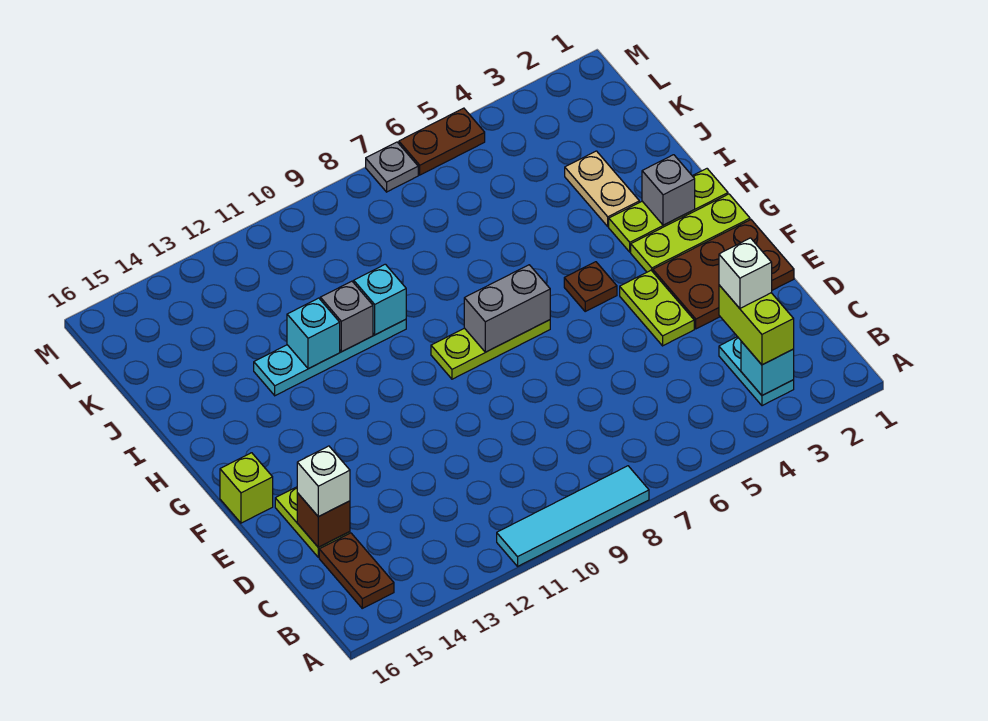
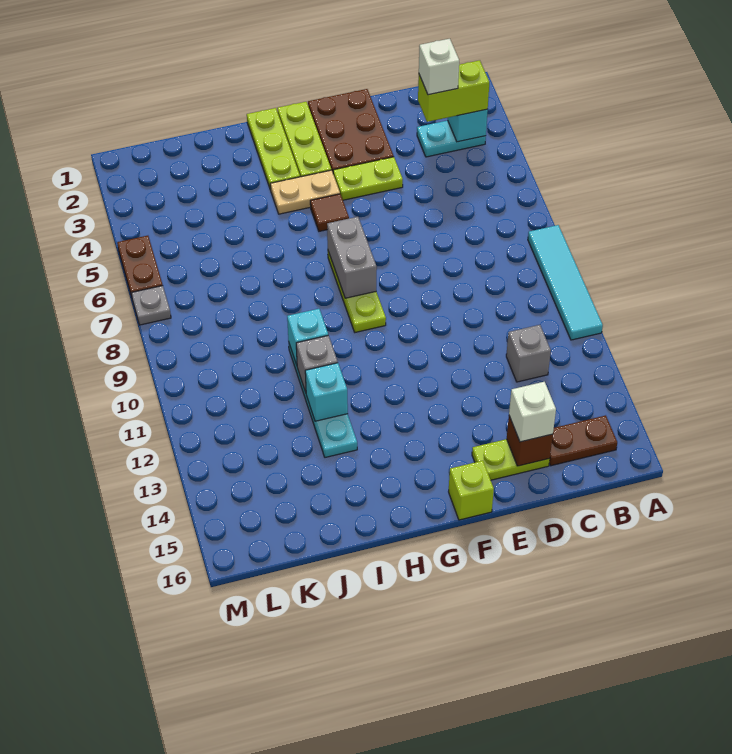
brown plate G5 level 1 -> brown tile G5 level 1
grey brick H2 level 2 -> grey brick C12 level 1
tan plate I3:J3 level 1 -> tan plate G4:H4 level 1

